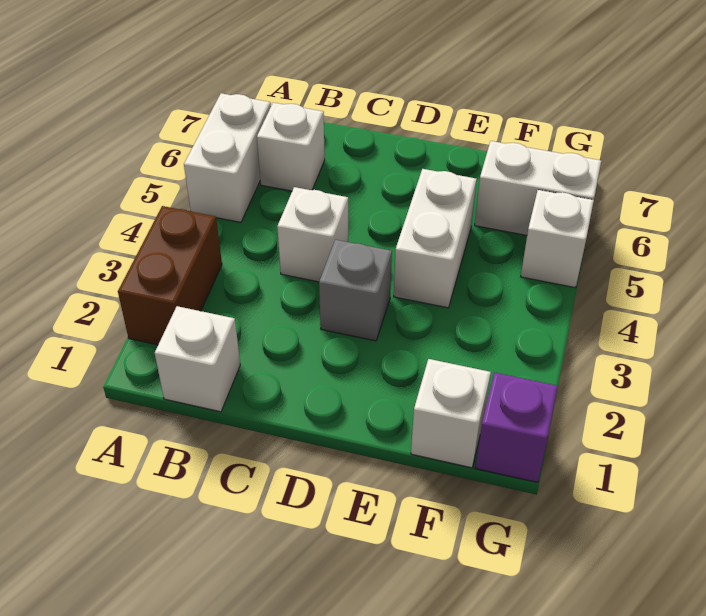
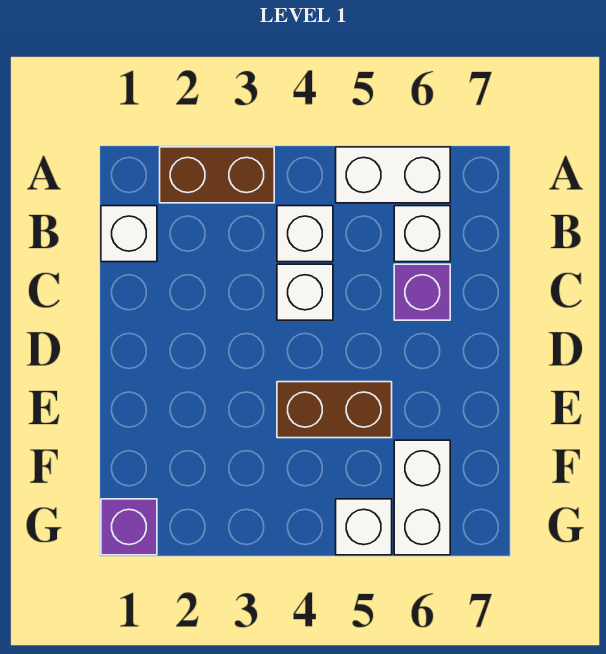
none -> purple brick C6 level 1
grey brick D3 level 1 -> none
white brick E4:E5 level 1 -> brown brick E4:E5 level 1
white brick F1 level 1 -> white brick B4 level 1

